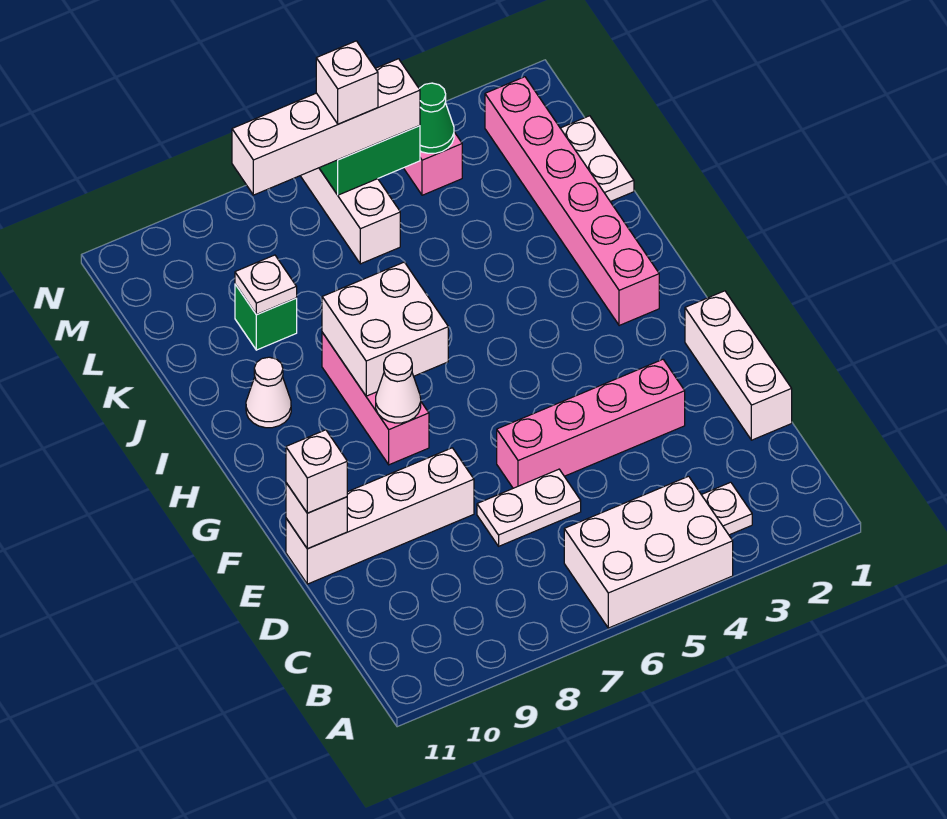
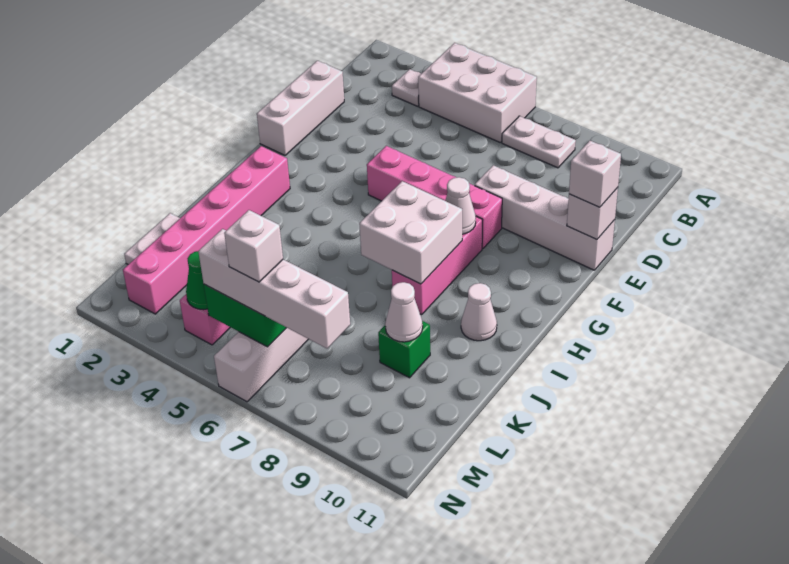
white plate D6:D7 level 1 -> white plate B7:B8 level 1
pink brick E3:E6 level 1 -> pink brick F5:F8 level 1
white plate K9 level 2 -> white cone K9 level 2

